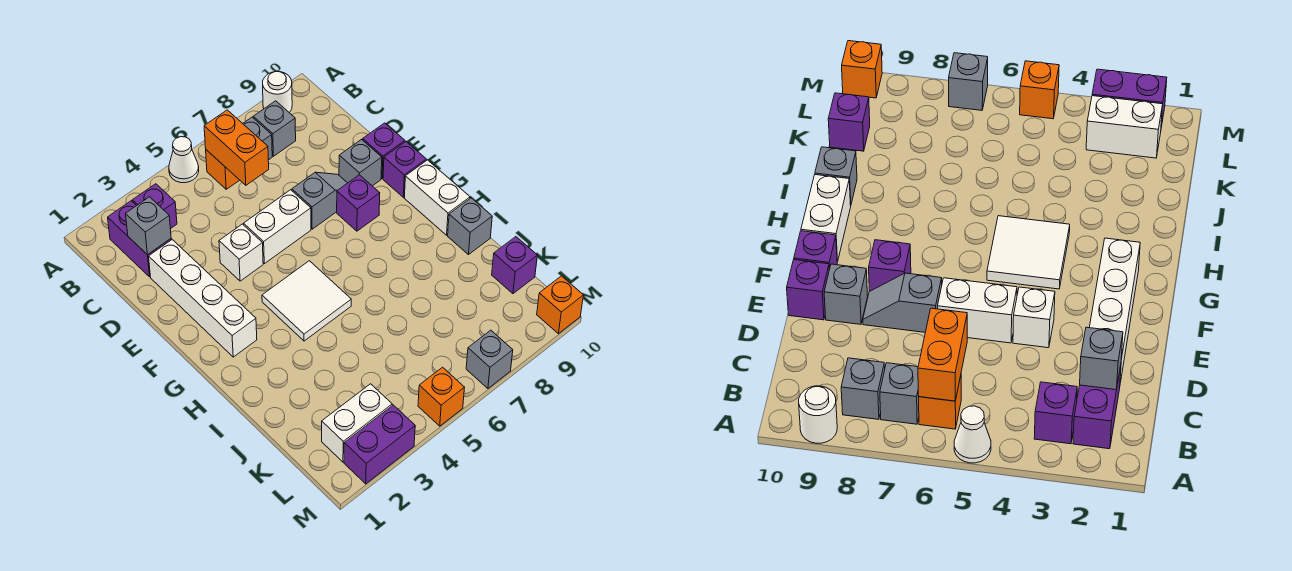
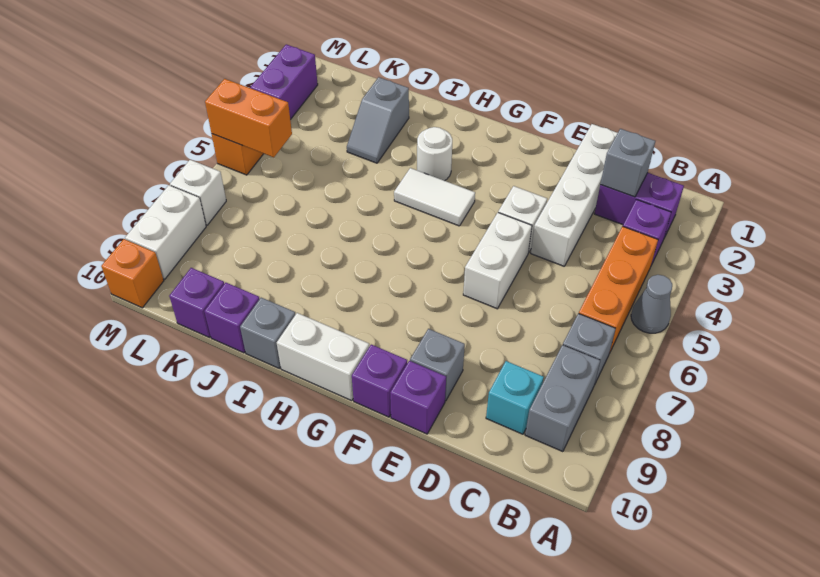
white cone A5 level 1 -> grey cone A5 level 1
white round brick A9 level 1 -> white round brick H3 level 1
orange brick B6 level 1 -> orange brick B4:B6 level 1
orange brick B6:C6 level 2 -> orange brick L5:M5 level 2
grey brick B8 level 1 -> grey brick B8:B9 level 1
none -> cyan brick C9 level 1
white brick D2:G2 level 1 -> white brick D1:D4 level 1
grey slope E7:E8 level 1 top 7 -> grey slope J2:J3 level 1 top 2
purple brick F8 level 1 -> purple brick J10 level 1
white tile G4:H5 level 1 -> white tile G4:H4 level 1
white brick L2:L3 level 1 -> white brick M8:M9 level 1
grey brick M7 level 1 -> white brick M7 level 1

